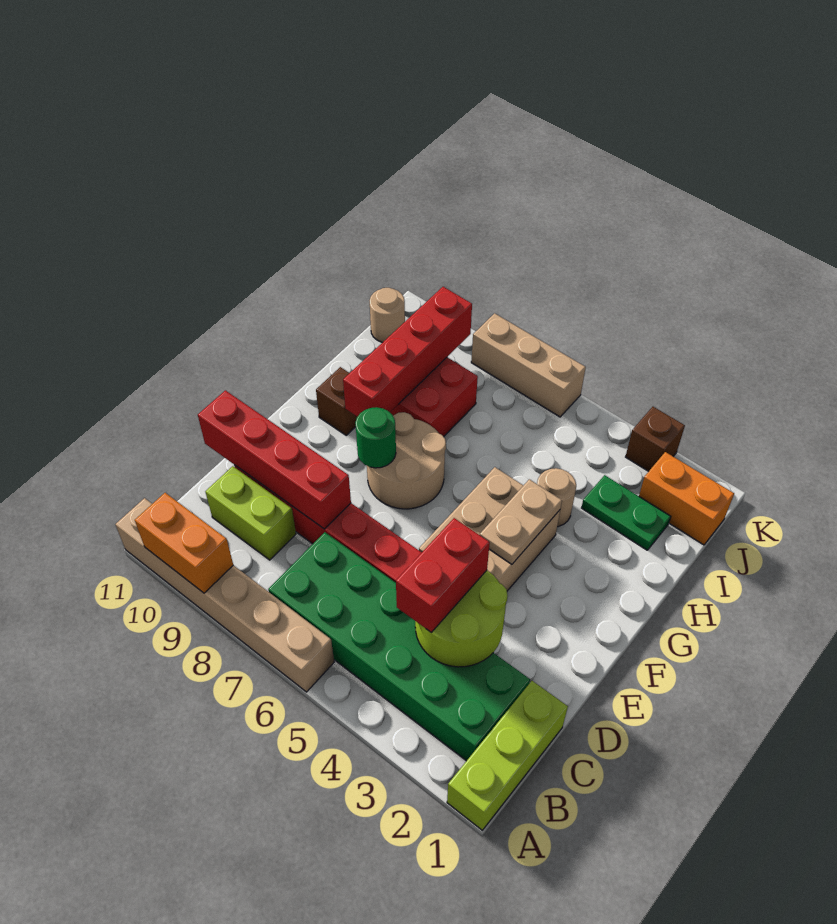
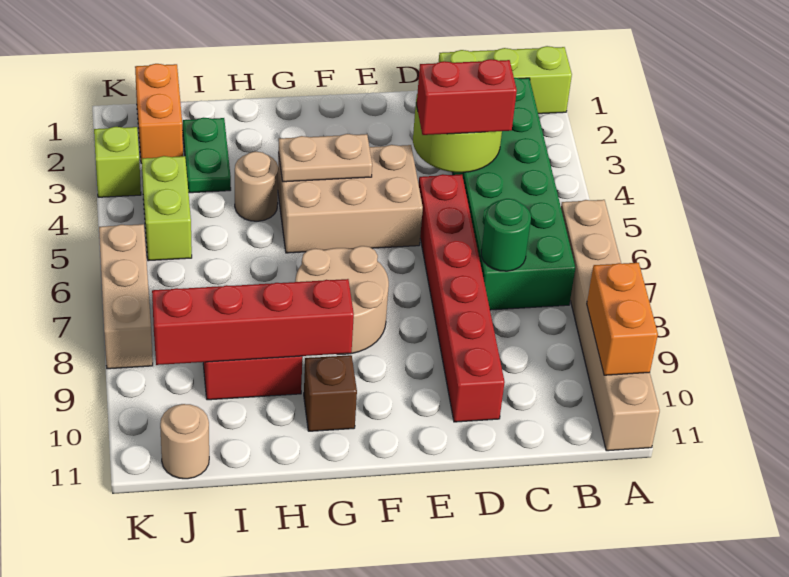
lime brick C9:C10 level 1 -> lime brick J4:J5 level 1
red brick D8:D11 level 2 -> none
green round brick F8 level 2 -> green round brick C7 level 2
brown brick K3 level 1 -> lime brick K3 level 1

